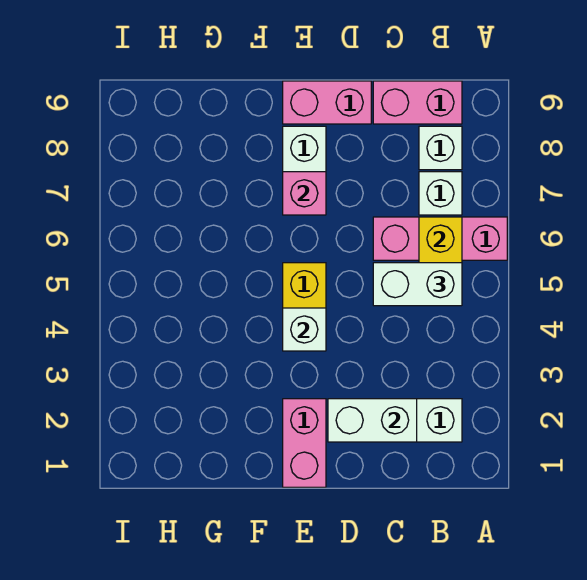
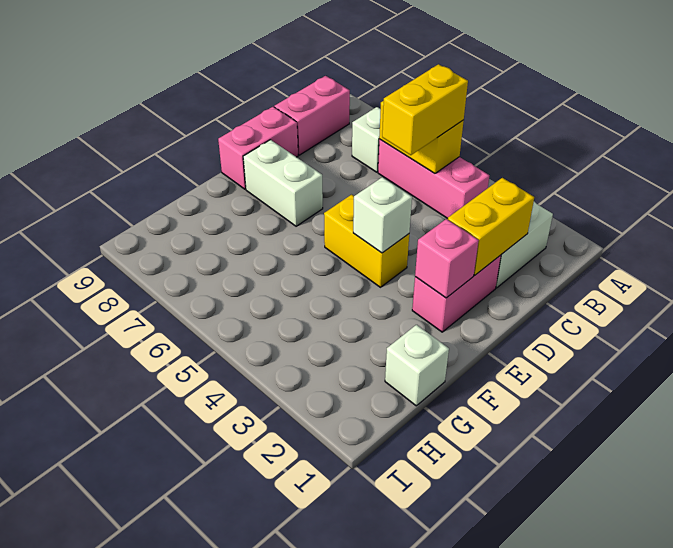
pink brick A6:C6 level 1 -> pink brick B4:B6 level 1
white brick B5:C5 level 3 -> yellow brick B5:C5 level 3
white brick B8 level 1 -> white brick G1 level 1
white brick C2:D2 level 2 -> yellow brick C2:D2 level 2
pink brick E1:E2 level 1 -> pink brick D2:E2 level 1
pink brick E7 level 2 -> pink brick E2 level 2

